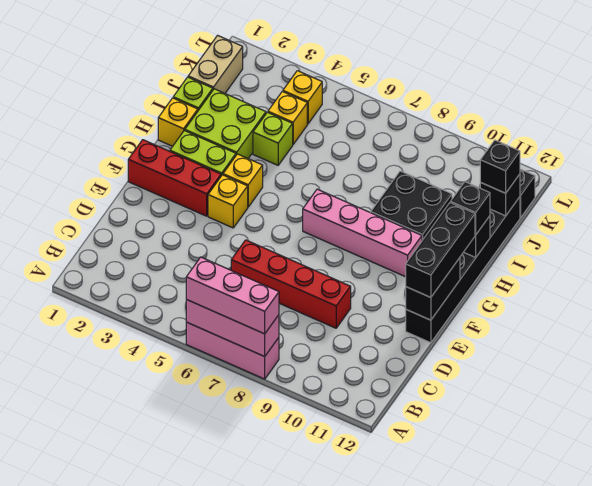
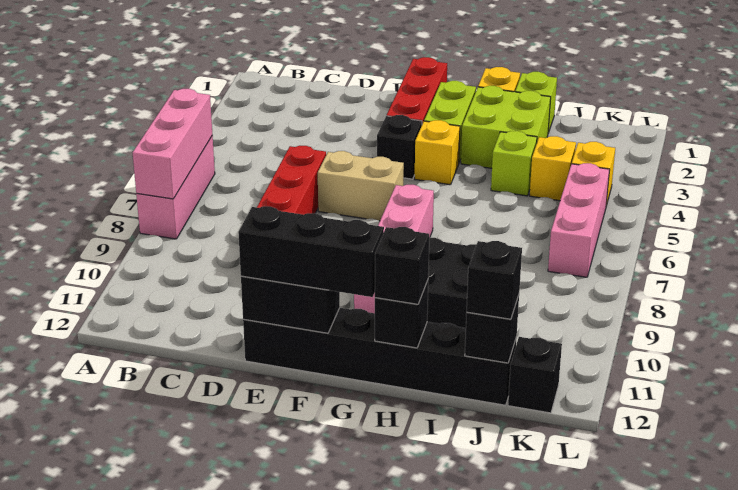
pink brick A6:A8 level 3 -> pink brick K5:K7 level 1
yellow brick F4 level 1 -> black brick F4 level 1
tan brick J1:K1 level 1 -> tan brick E6:F6 level 1

